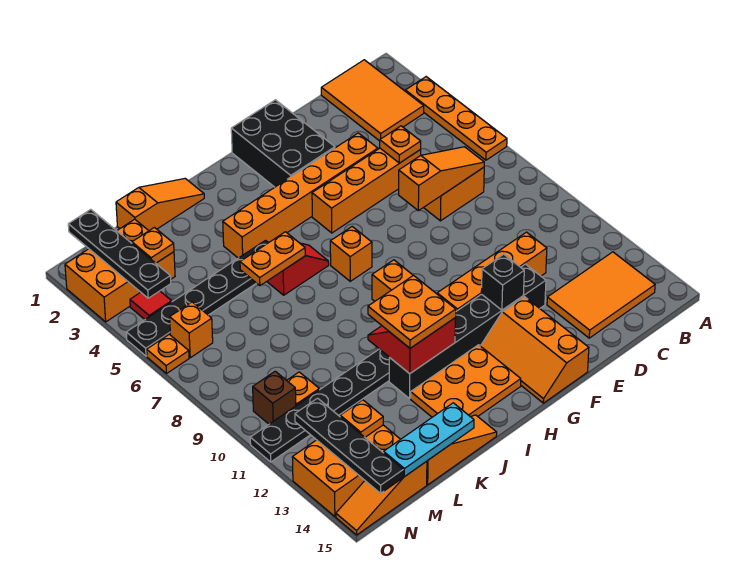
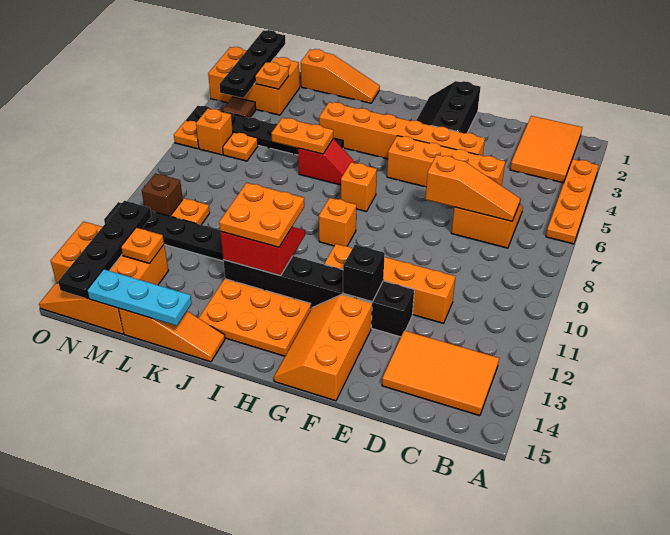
orange plate D5 level 2 -> orange plate M6 level 1
black brick F1:G3 level 1 -> black slope F1:G3 level 1 top F
red tile N4 level 1 -> brown tile N4 level 1

